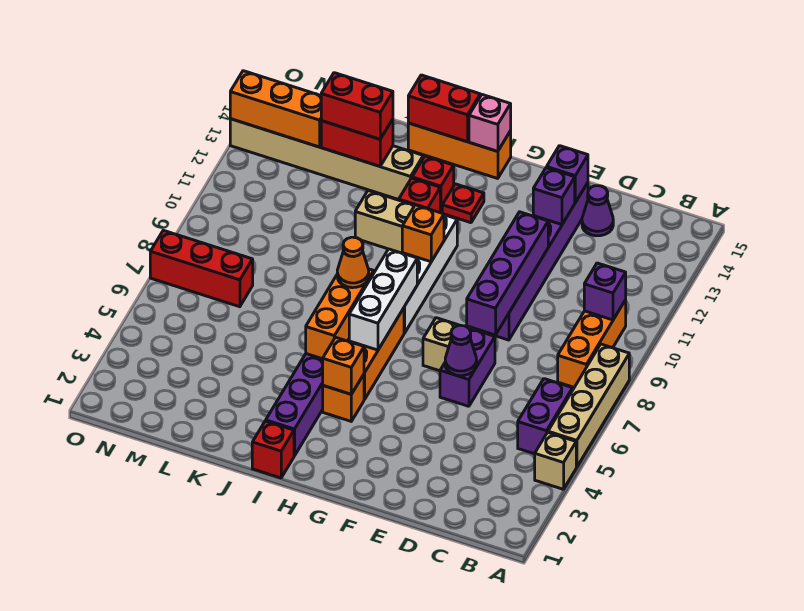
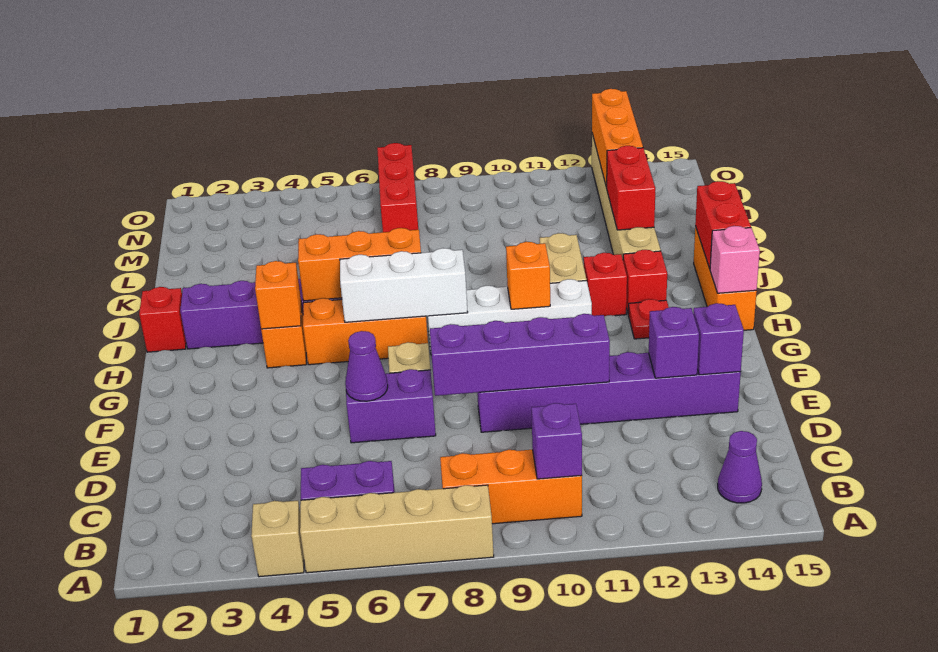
purple cone D14 level 1 -> purple cone B14 level 1
orange cone I7 level 3 -> none
red brick K13:L13 level 3 -> none

